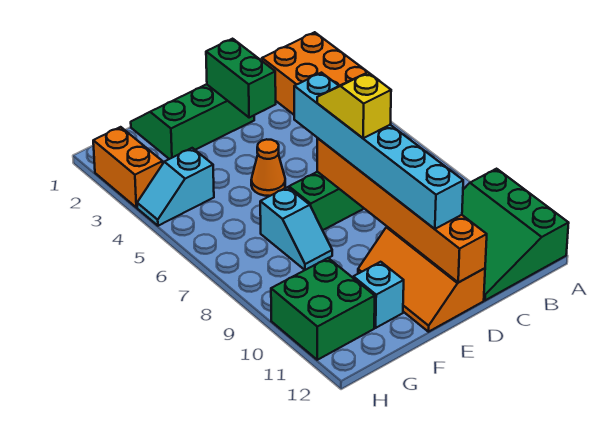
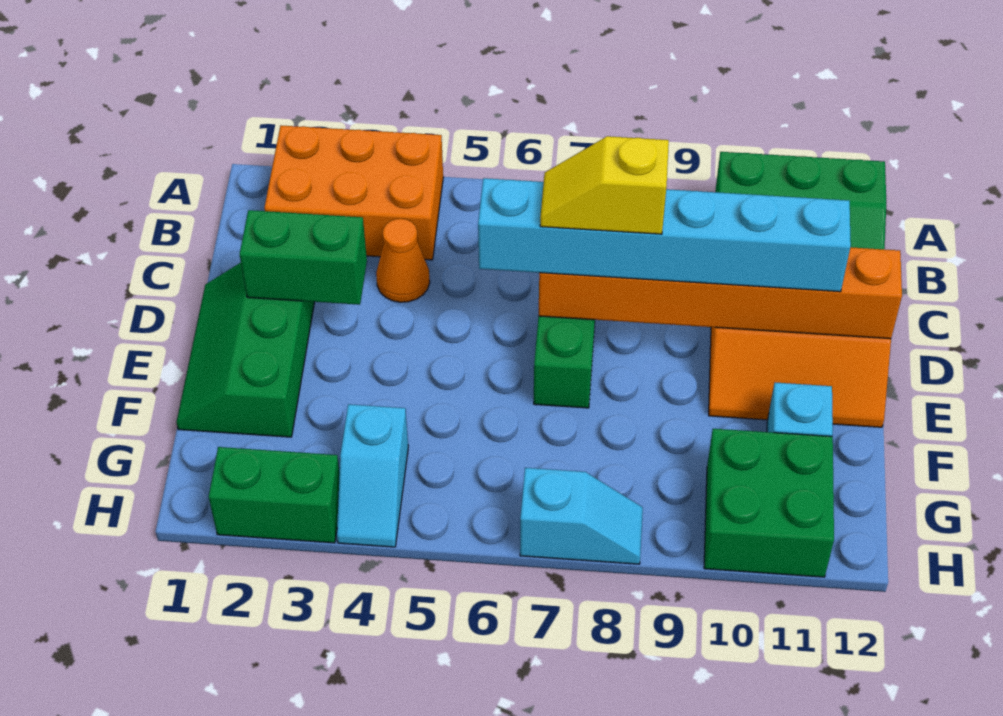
orange cone E5 level 1 -> orange cone C4 level 1
cyan slope F7:F8 level 1 top 7 -> cyan slope H7:H8 level 1 top 7
orange brick H2:H3 level 1 -> green brick H2:H3 level 1

